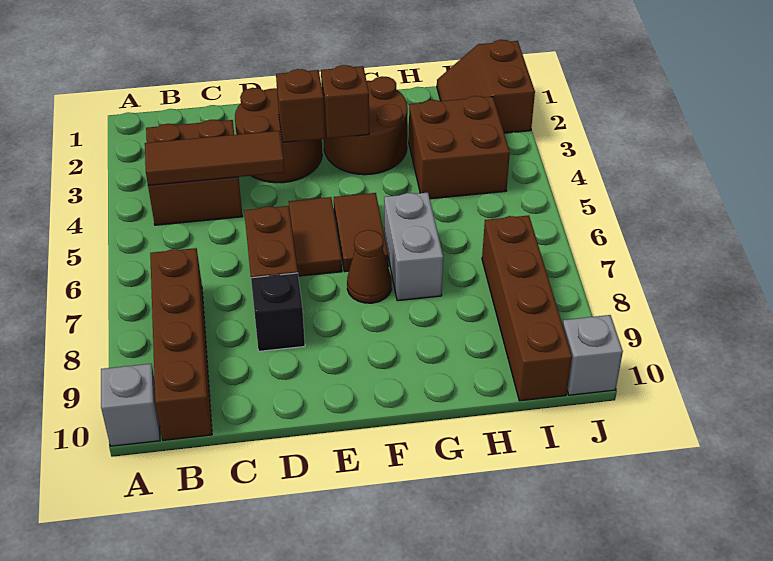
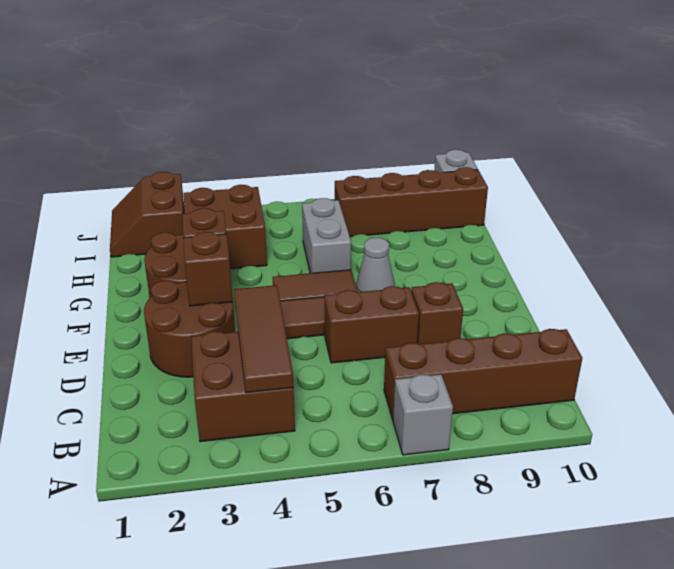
grey brick A10 level 1 -> grey brick A7 level 1
black brick D8 level 1 -> brown brick D8 level 1
brown cone F7 level 1 -> grey cone F7 level 1
grey brick G6:G7 level 1 -> grey brick G6:H6 level 1
brown slope I1:J2 level 1 top J -> brown slope I1:J2 level 1 top 2

